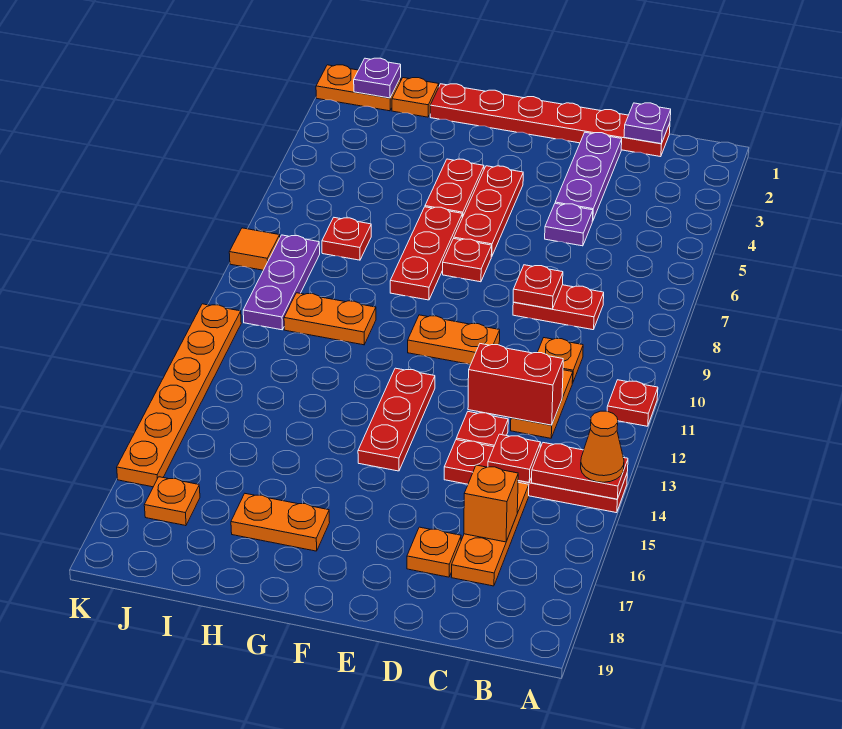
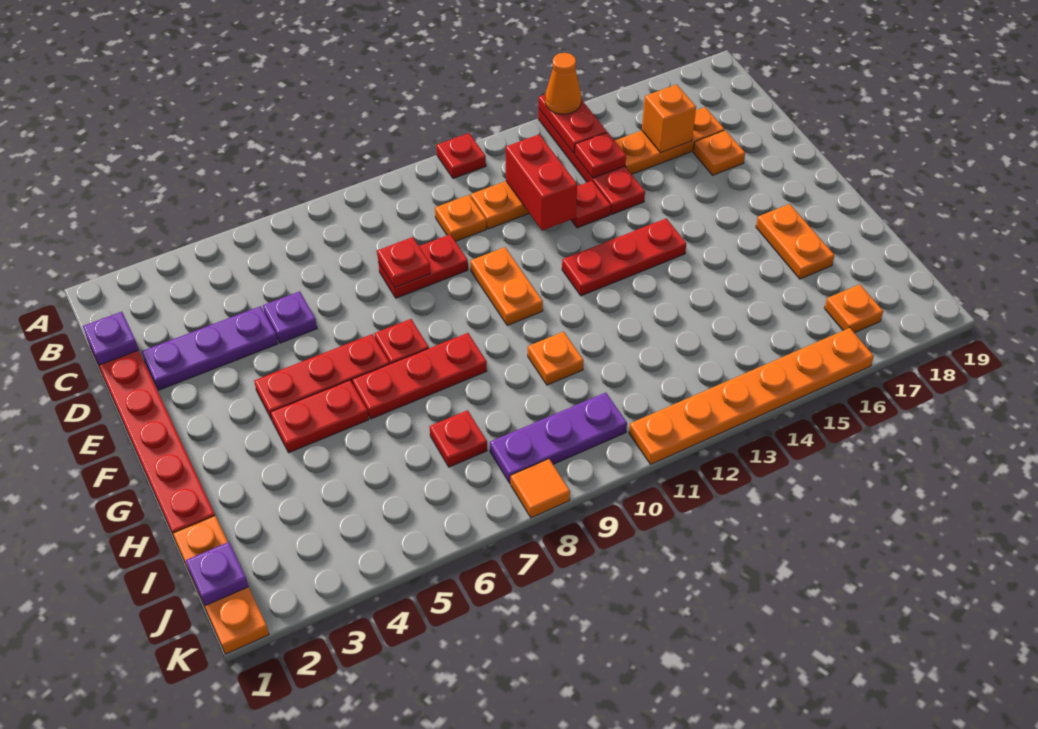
red plate C8:D8 level 1 -> red plate D8:D9 level 1
orange plate H10:I10 level 1 -> orange plate H10 level 1

